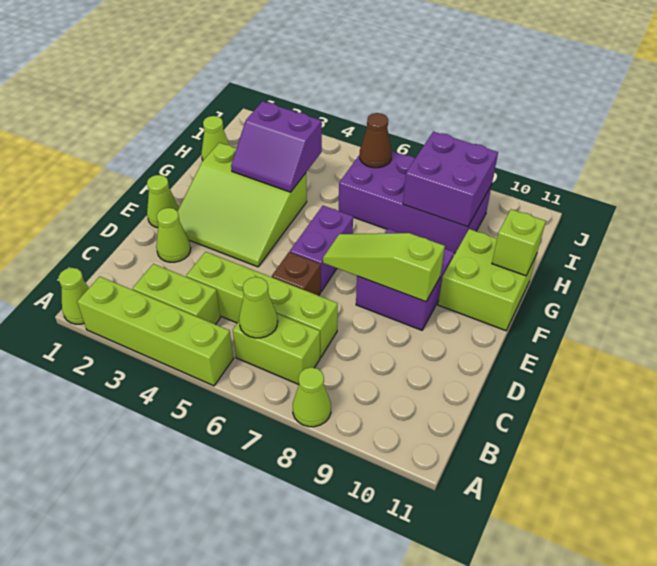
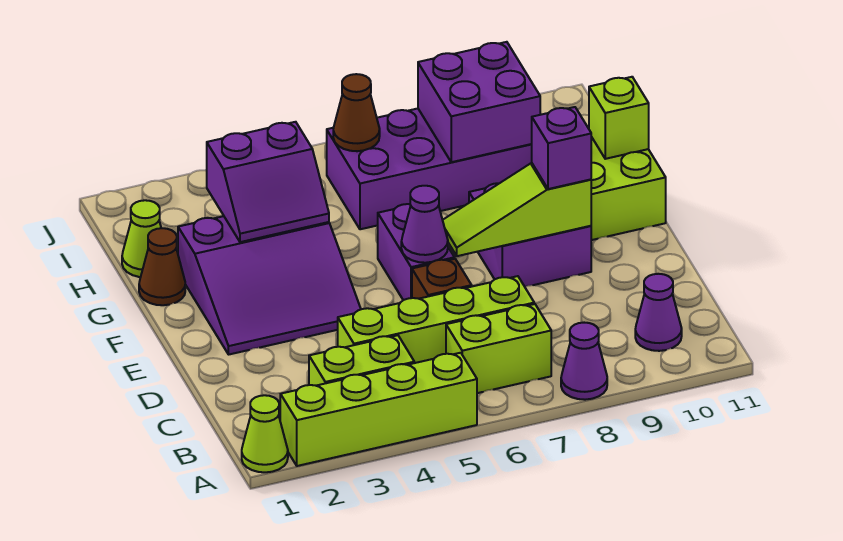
lime cone A8 level 1 -> purple cone A8 level 1
lime cone B6 level 2 -> none
none -> purple cone B10 level 1
lime cone D2 level 1 -> none
lime cone E1 level 1 -> none
lime slope E2:G4 level 1 top G -> purple slope E2:G4 level 1 top G
none -> purple cone E6 level 2
none -> purple brick E9 level 3
none -> brown cone G1 level 1

